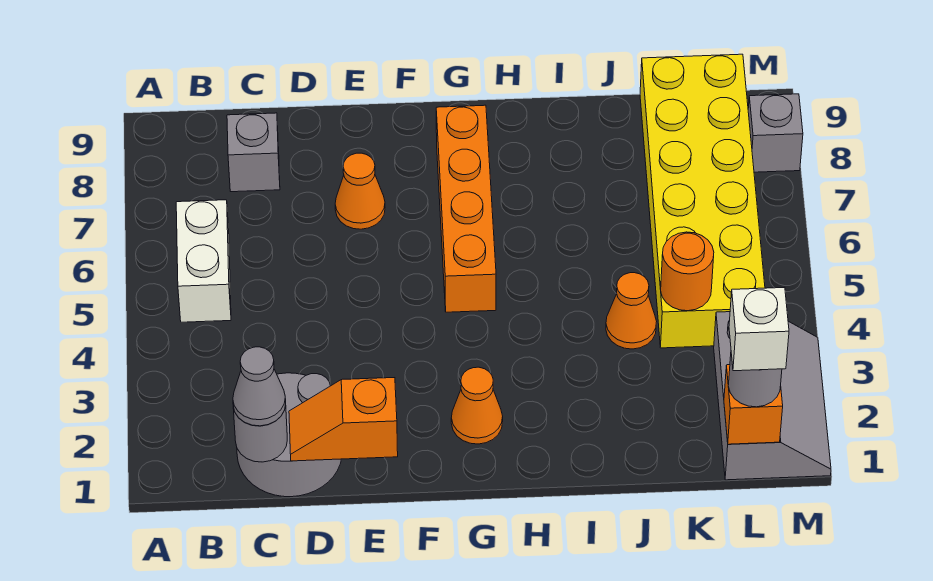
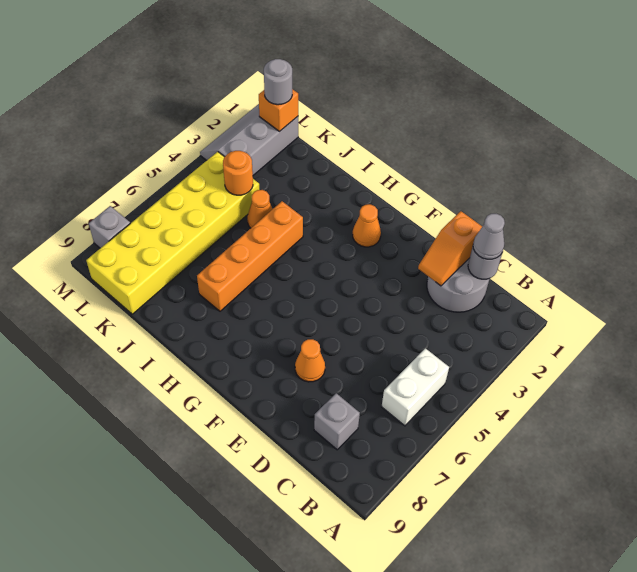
orange slope D1:E1 level 2 top E -> orange slope D1:D2 level 2 top 1
orange brick G5:G8 level 1 -> orange brick I4:I7 level 1
white brick L1 level 4 -> none

